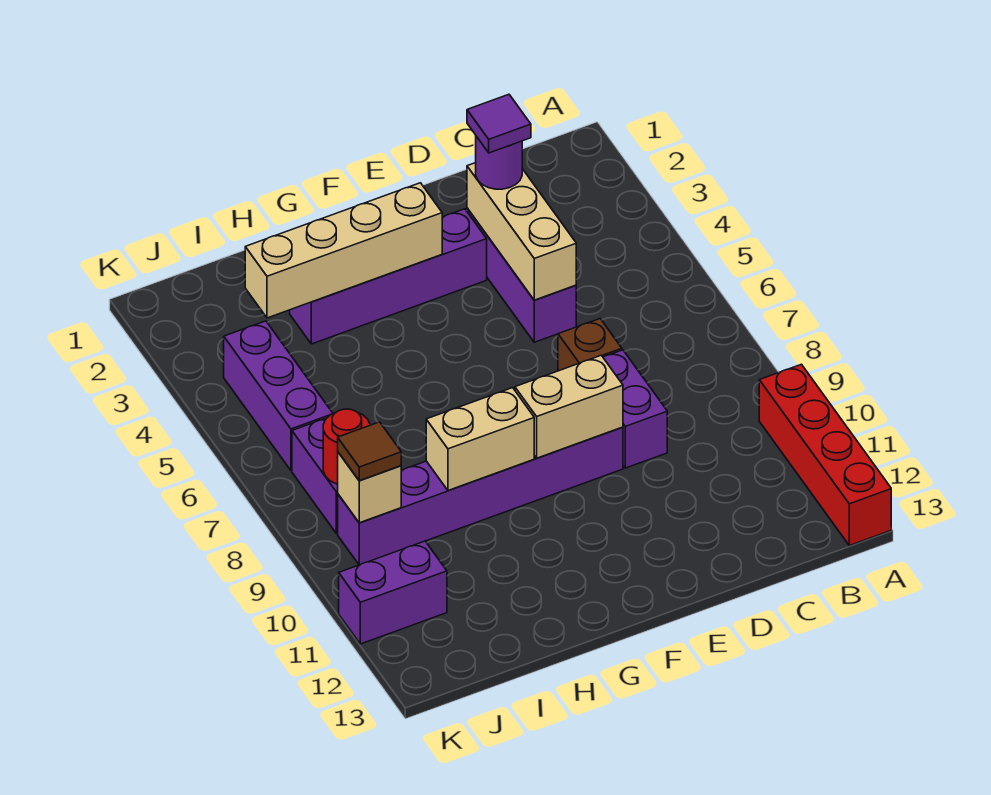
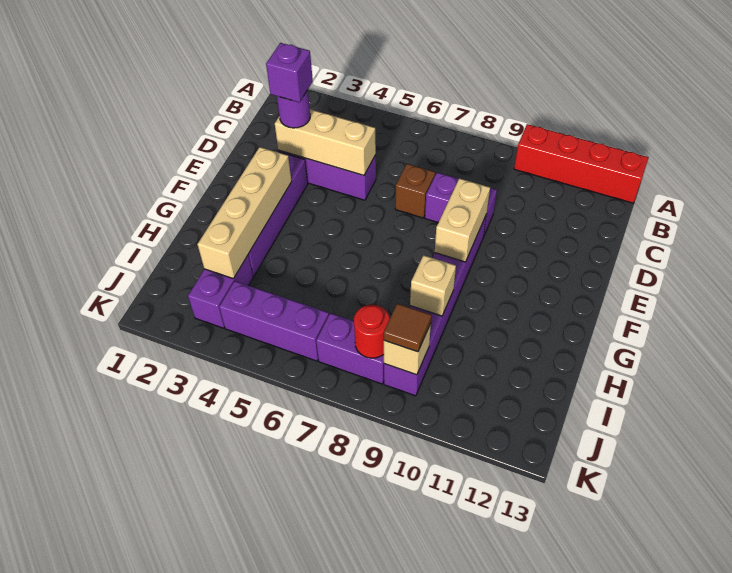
purple tile D3 level 4 -> purple brick D3 level 4
tan brick G9:H9 level 2 -> tan brick H9 level 2
purple brick J11:K11 level 1 -> purple brick I3:J3 level 1

